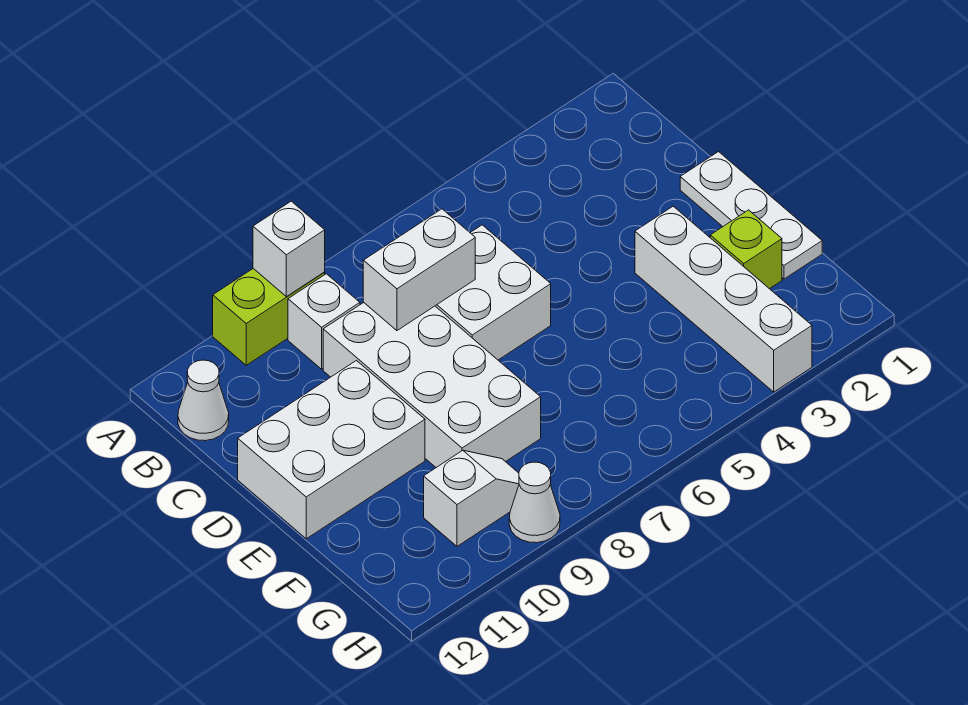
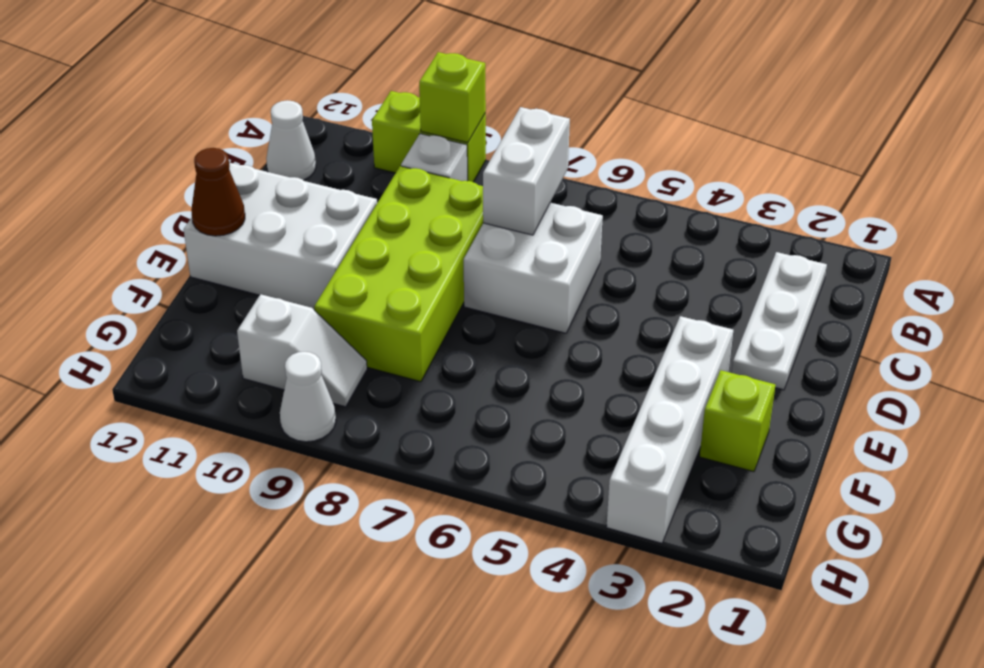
white brick A9 level 2 -> lime brick A9 level 2
white brick C7:C8 level 2 -> white brick B7:C7 level 2
white brick C8:F9 level 1 -> lime brick C8:F9 level 1
white plate D1:F1 level 1 -> white plate B2:D2 level 1
none -> brown cone E12 level 2

